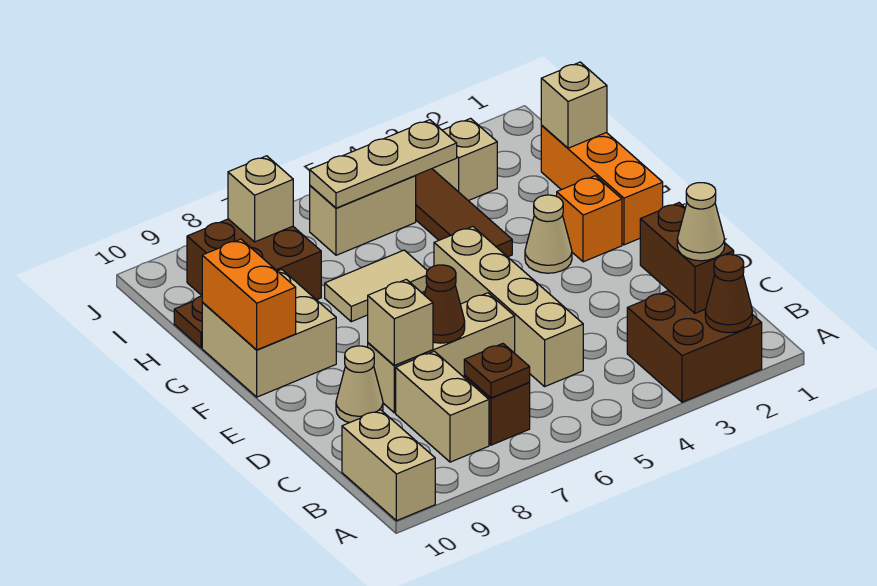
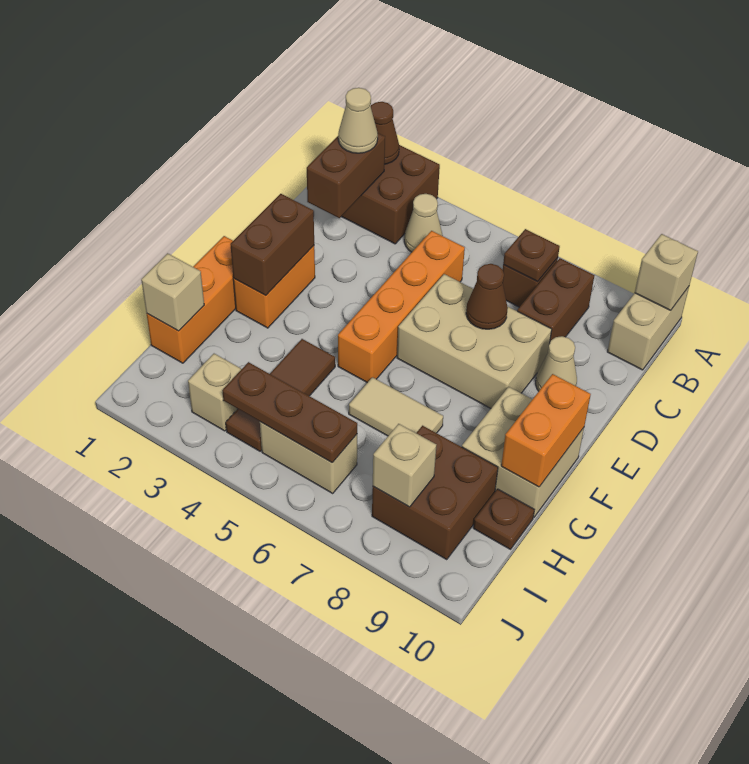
tan brick B8:C8 level 1 -> brown brick B8:C8 level 1
tan brick C5:F5 level 1 -> orange brick C5:F5 level 1
tan brick D6:D8 level 1 -> tan brick D6:E8 level 1
tan brick D8 level 2 -> tan brick A10 level 2
none -> brown brick E2:F2 level 2
orange brick F2 level 1 -> orange brick E2:F2 level 1
tan cone F3 level 1 -> tan cone B4 level 1
tan plate I4:I6 level 2 -> brown plate I4:I6 level 2

